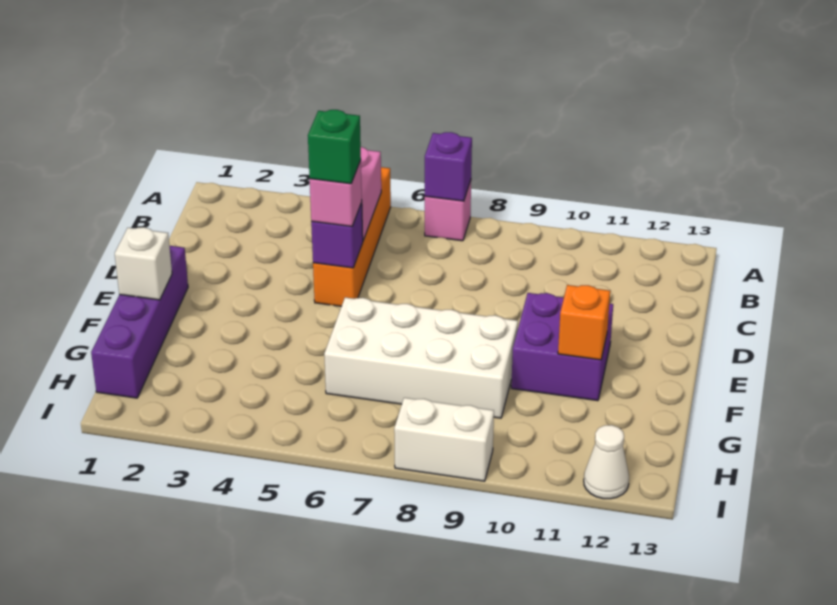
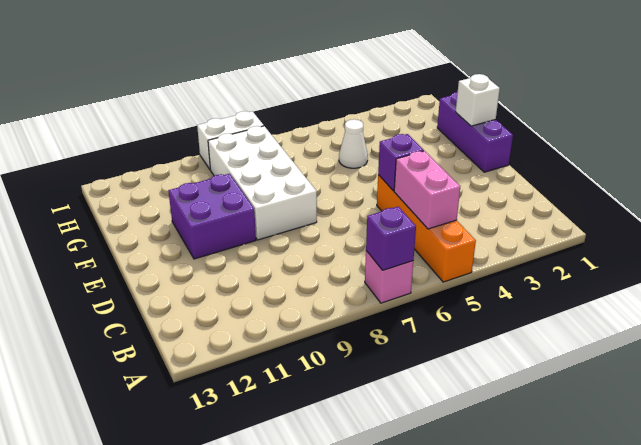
pink brick D5 level 3 -> none
green brick D5 level 4 -> none
purple brick E1:H1 level 1 -> purple brick E1:G1 level 1
white brick F6:G9 level 1 -> white brick E8:H9 level 1
orange brick F11 level 2 -> none
white cone I12 level 1 -> white cone G5 level 1

